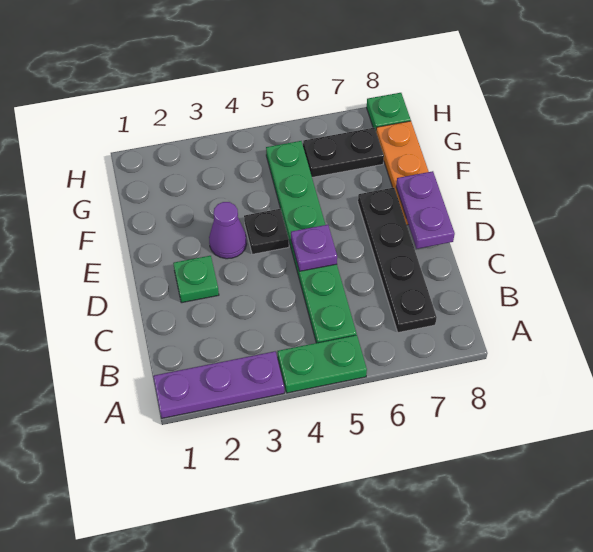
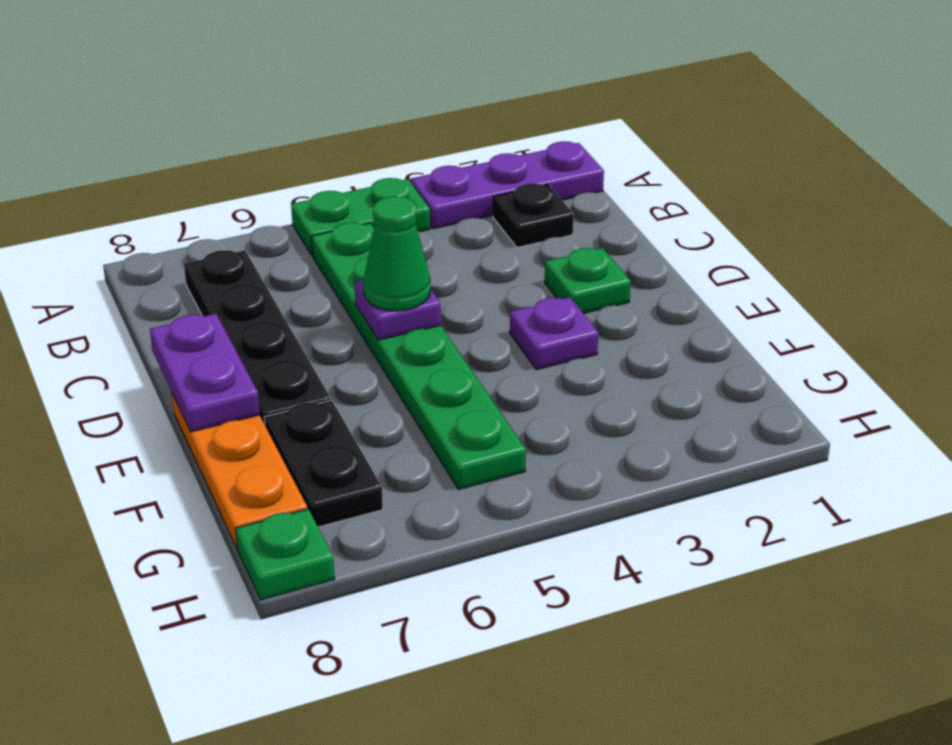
none -> green cone D5 level 3
purple cone E3 level 1 -> purple plate E3 level 1
black plate E4 level 1 -> black plate B2 level 1
black plate G6:G7 level 1 -> black plate F7:G7 level 1

